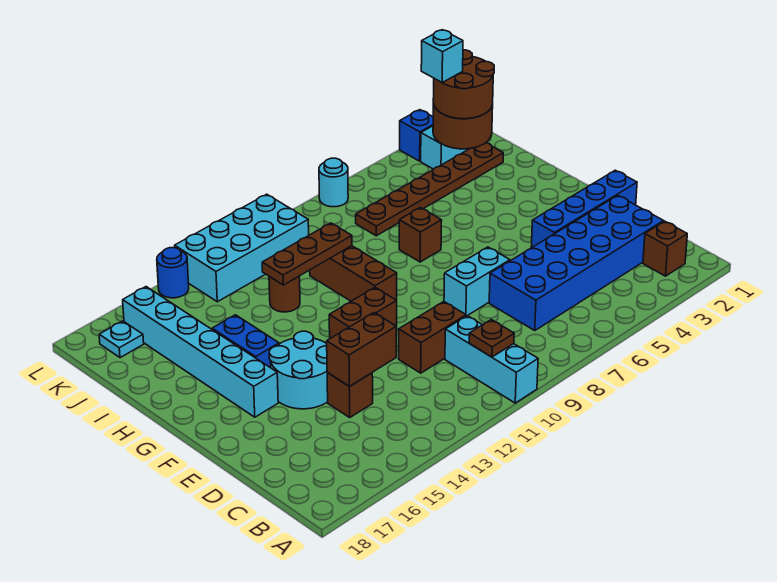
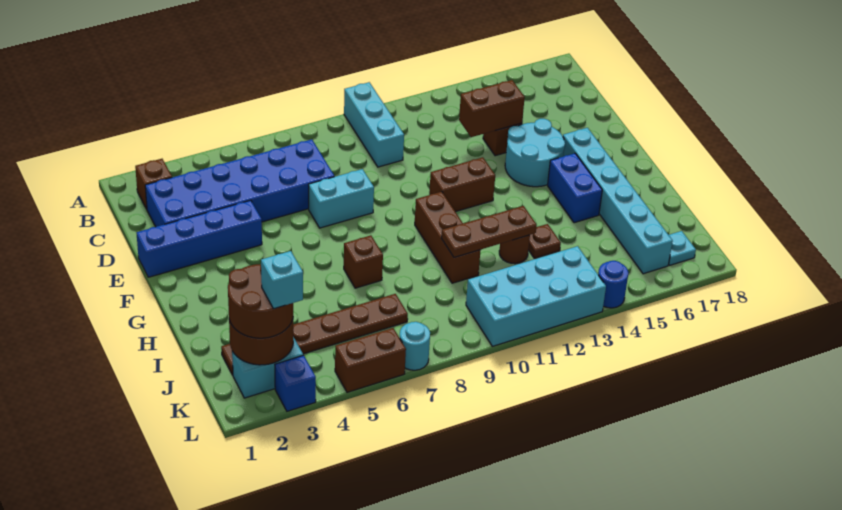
brown plate B10 level 2 -> brown plate I13 level 1
brown brick D10:D11 level 1 -> brown brick L5:L6 level 1

